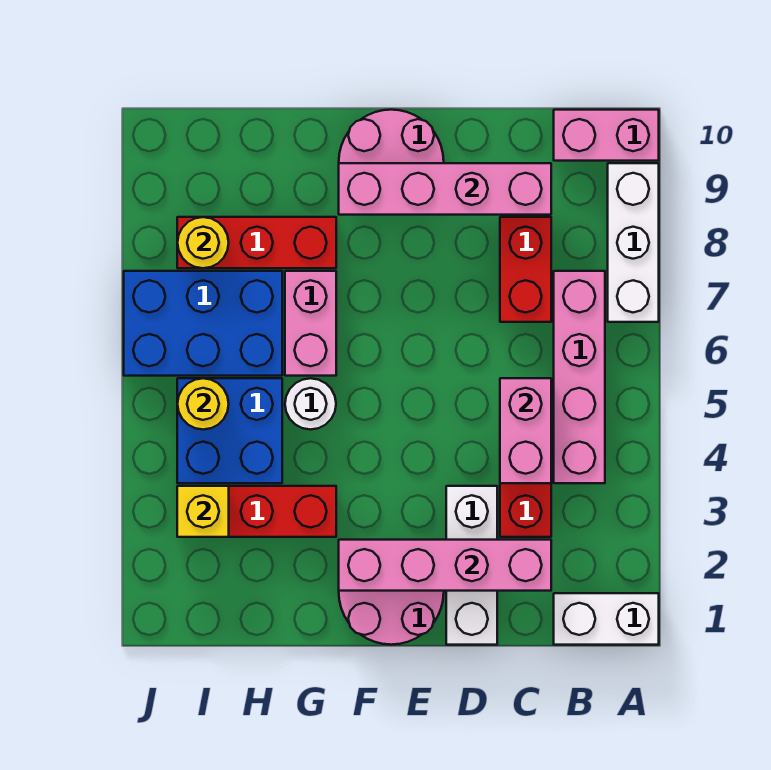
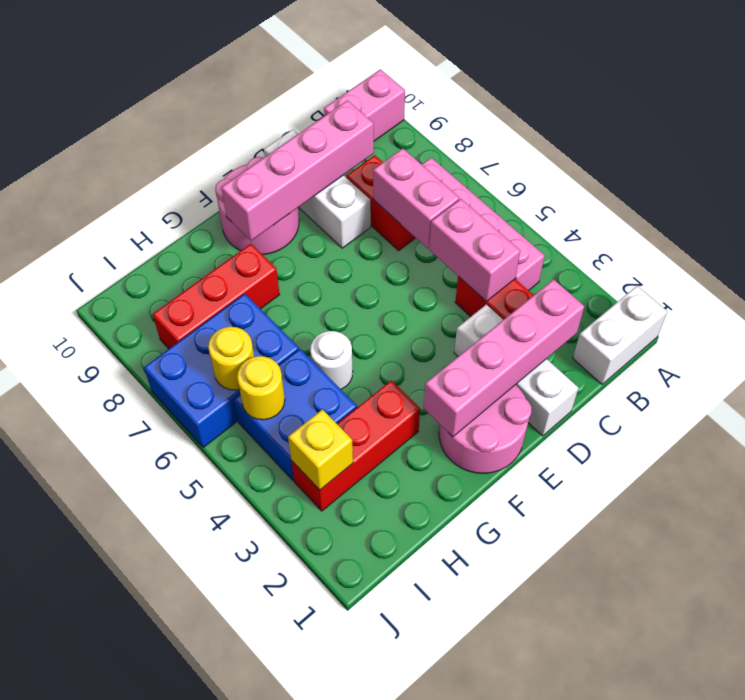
white brick A7:A9 level 1 -> white brick D8:D10 level 1
pink brick G6:G7 level 1 -> pink brick C6:C7 level 2
yellow round brick I8 level 2 -> yellow round brick I6 level 2

